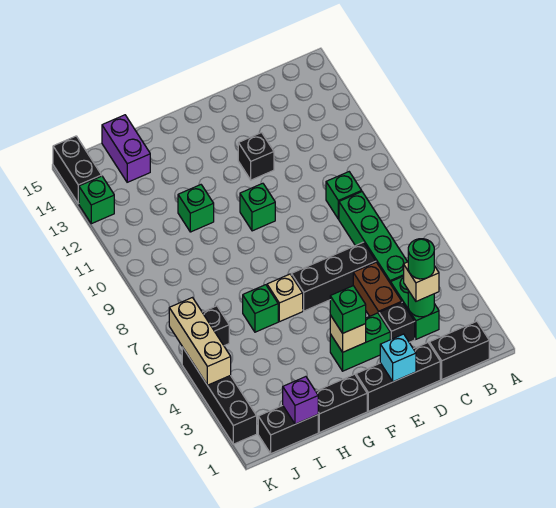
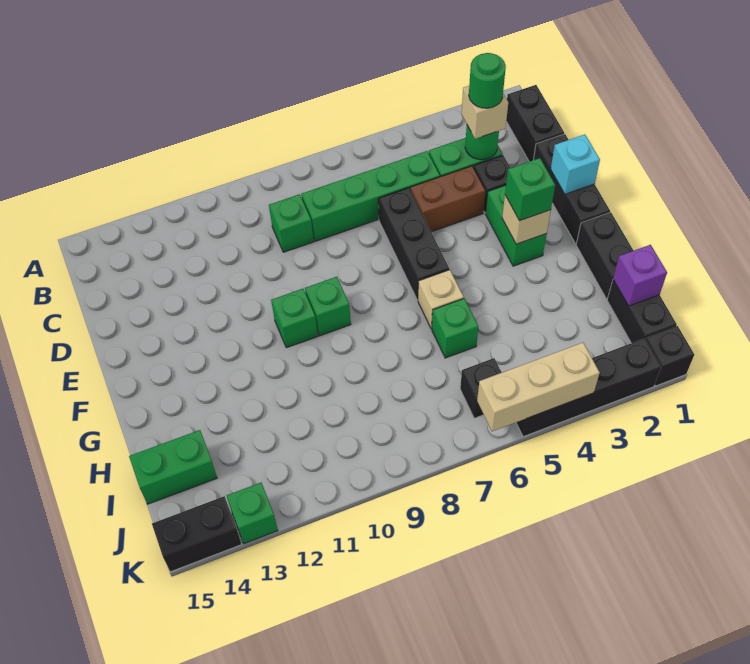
black brick E12 level 1 -> black brick K1 level 1
green brick H11 level 1 -> green brick F9 level 1
purple brick I14:I15 level 1 -> green brick I14:I15 level 1

